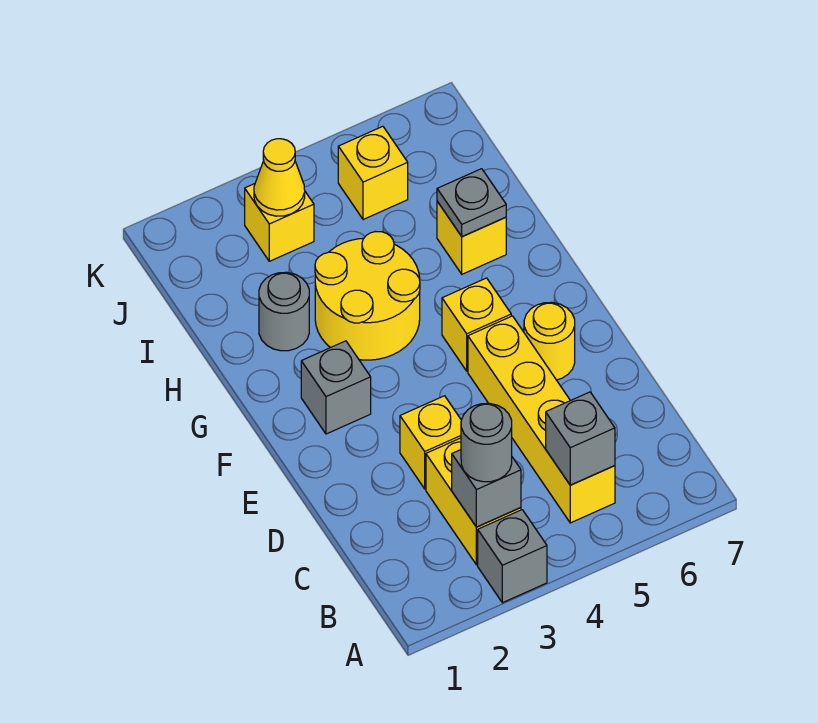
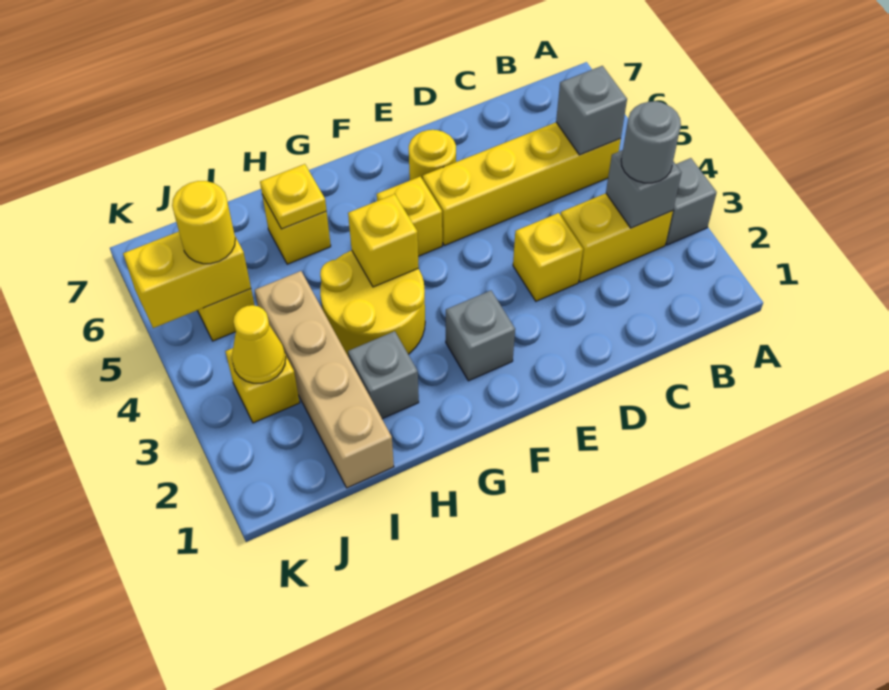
none -> yellow brick G4 level 2
grey round brick H2 level 1 -> grey brick H2 level 1
grey plate H6 level 2 -> yellow plate H6 level 2
none -> tan brick I1:I4 level 1
none -> yellow brick J5:K5 level 2
none -> yellow round brick J5 level 3

